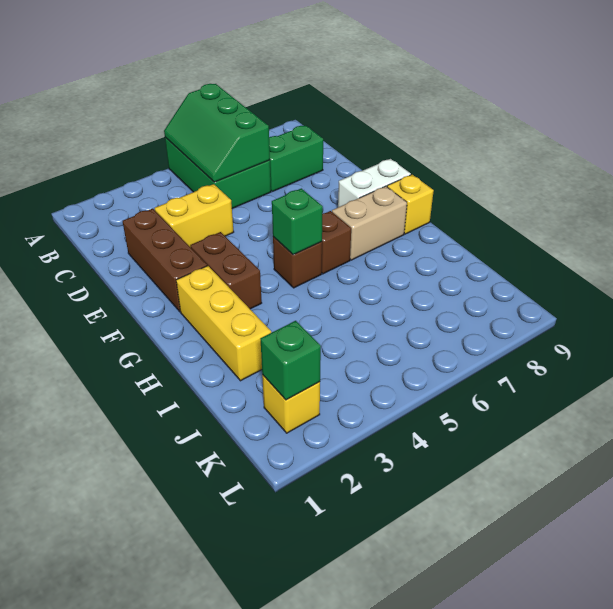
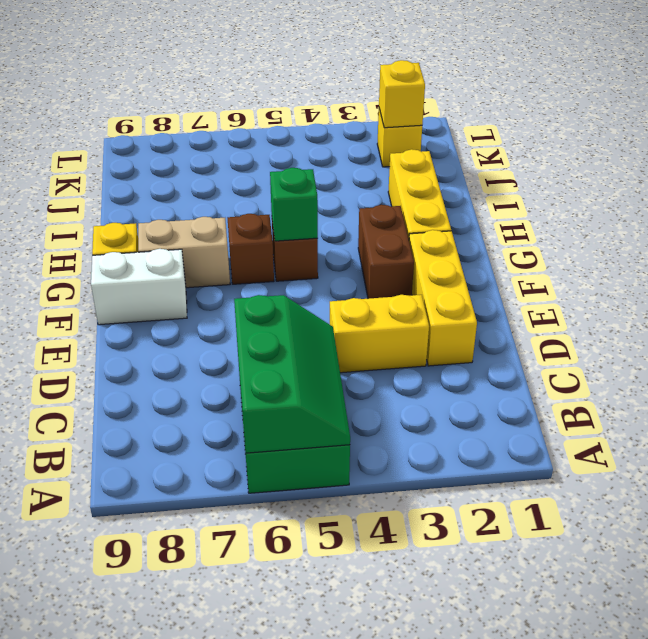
green brick C7:C8 level 1 -> none
brown brick D2:F2 level 1 -> yellow brick D2:F2 level 1
green brick K2 level 2 -> yellow brick K2 level 2

